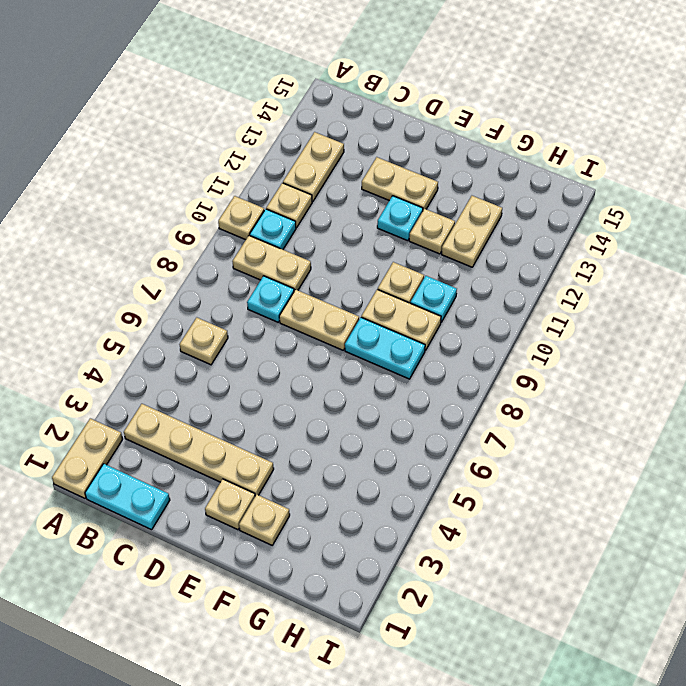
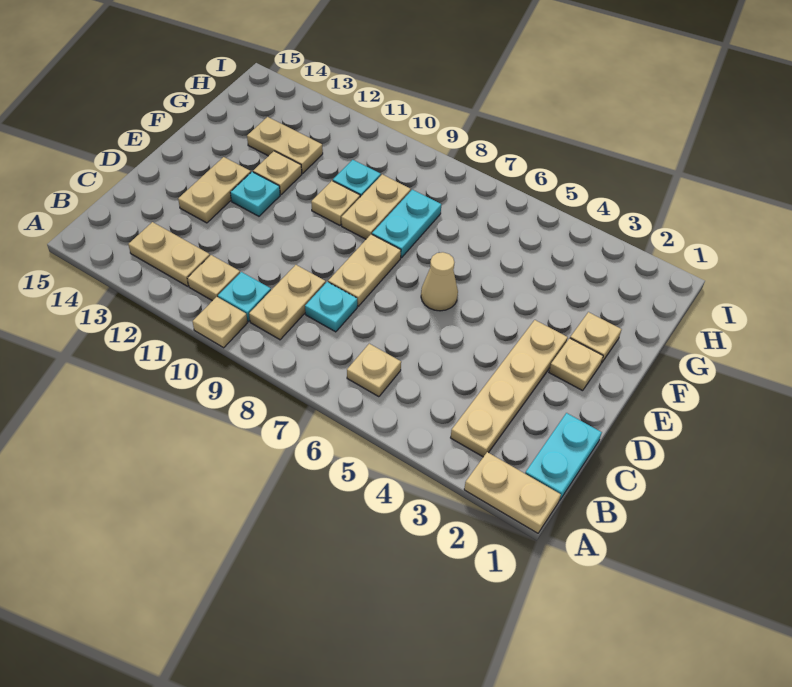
none -> tan cone E6 level 1

